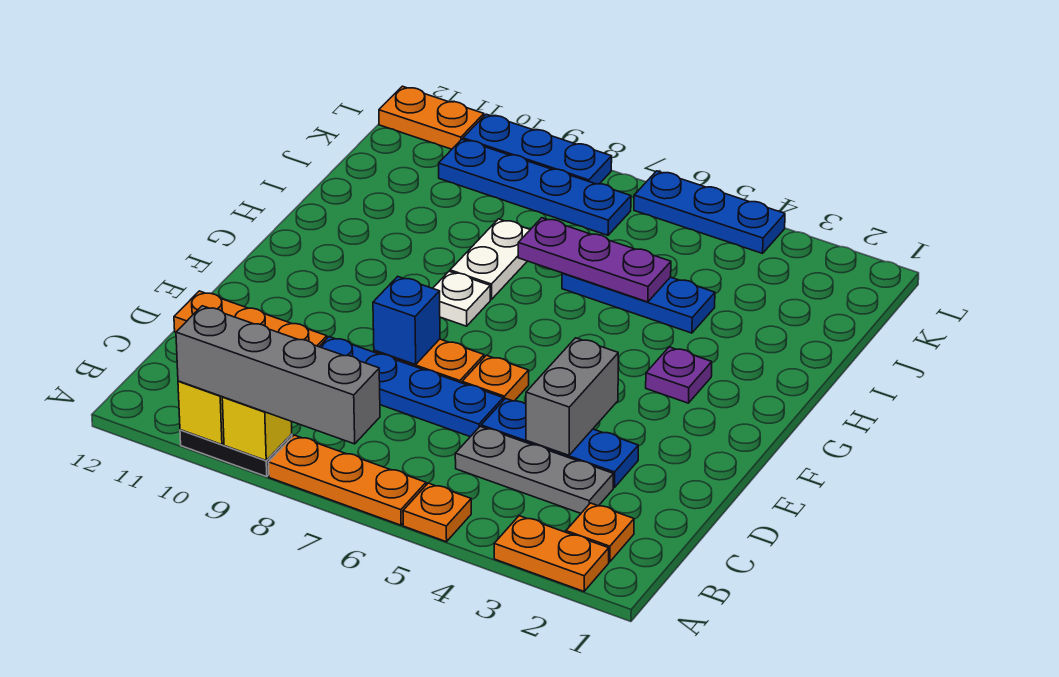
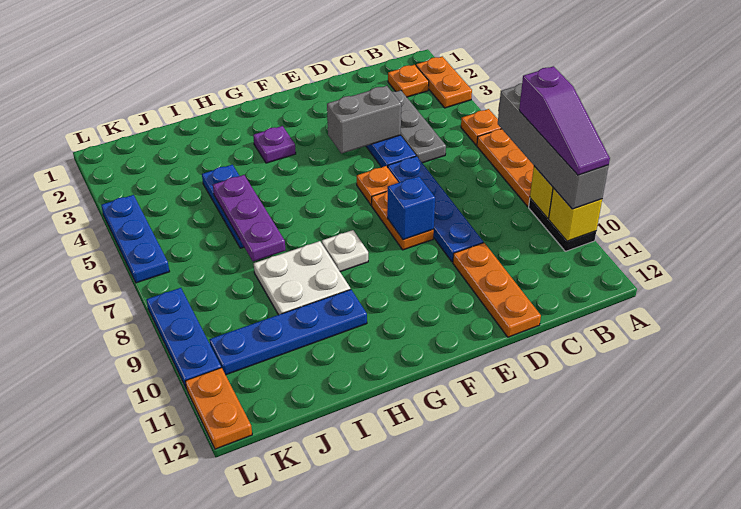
none -> purple slope A8:A10 level 4 top 8
white plate H8:I8 level 1 -> white plate H8:I9 level 1
blue plate K7:K10 level 1 -> blue plate H10:K10 level 1

